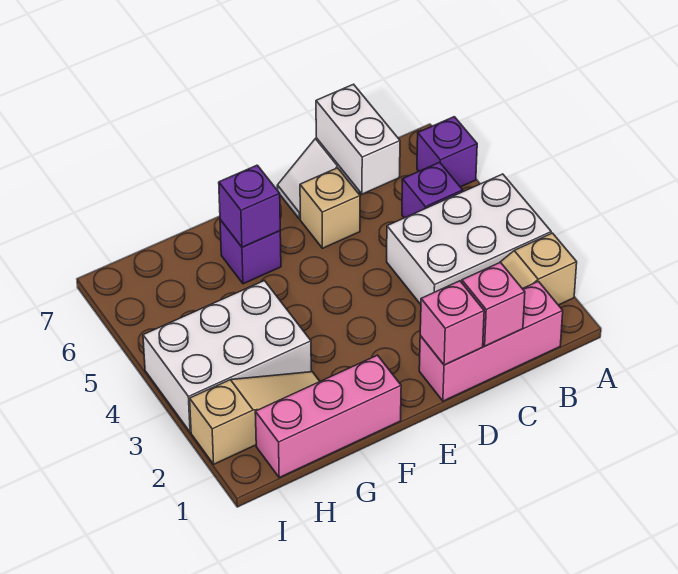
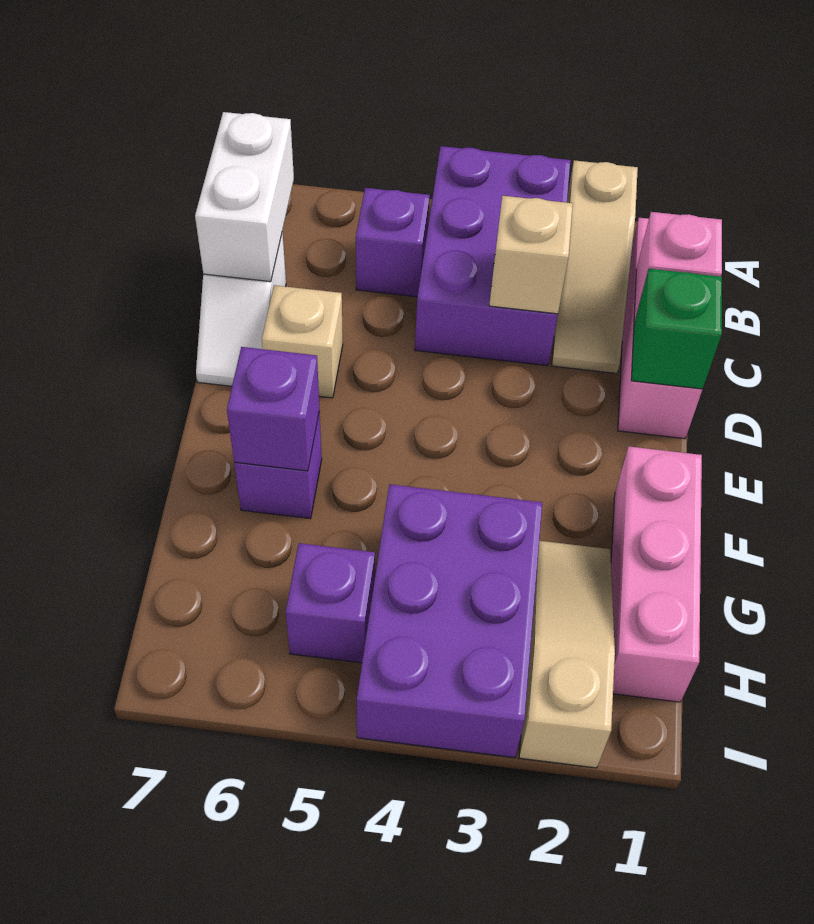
white brick A3:C4 level 1 -> purple brick A3:C4 level 1
purple brick A6 level 1 -> purple brick H5 level 1
none -> tan brick C3 level 2
white brick C6:C7 level 2 -> white brick B7:C7 level 2
pink brick D1 level 2 -> green brick D1 level 2
white brick G3:I4 level 1 -> purple brick G3:I4 level 1

